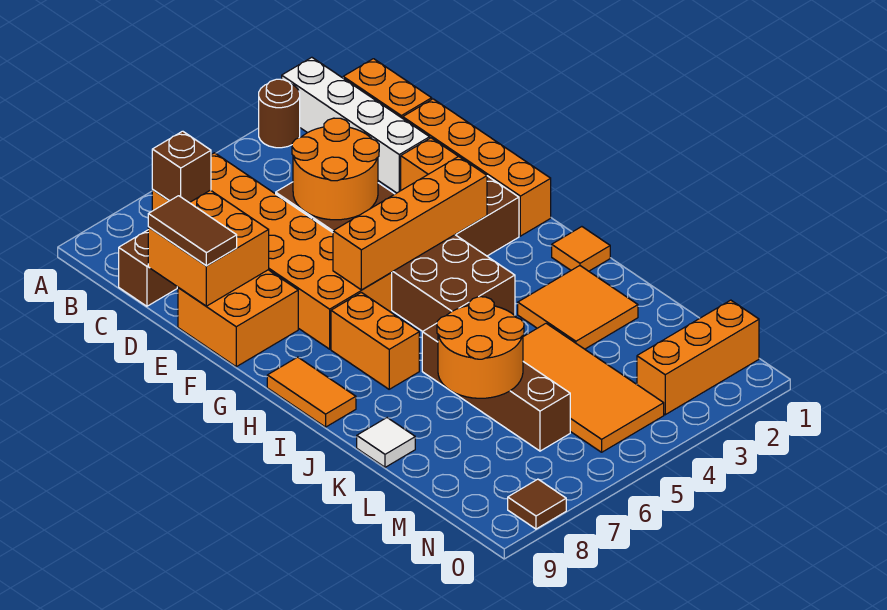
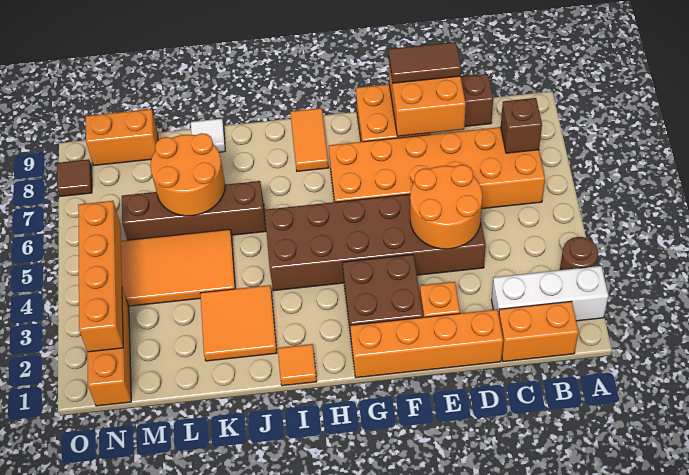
white brick A2:D2 level 1 -> white brick A2:C2 level 1
orange brick G3:G6 level 2 -> orange brick N2:N5 level 2
orange brick H7:I7 level 1 -> orange brick M9:N9 level 1
orange tile H9:I9 level 1 -> orange tile H8:H9 level 1

